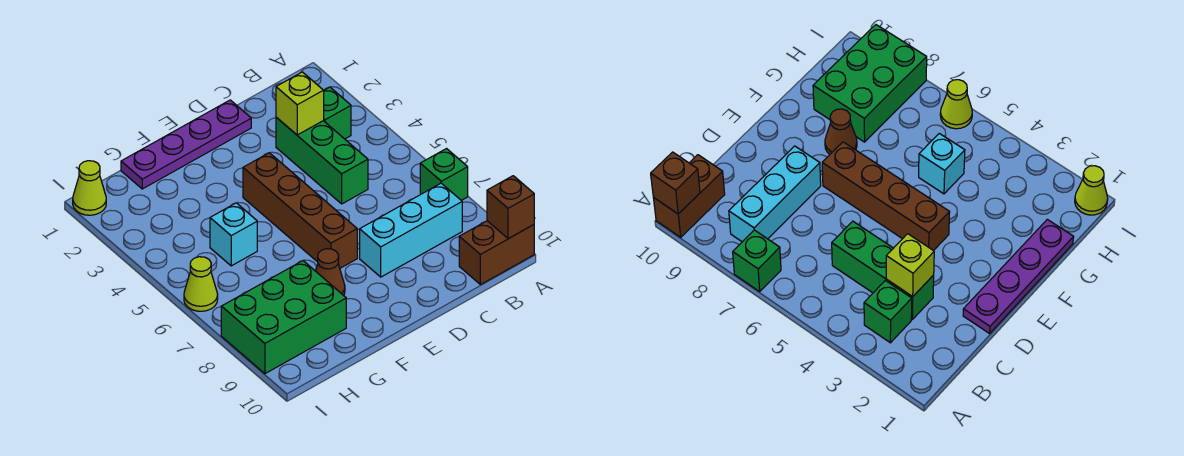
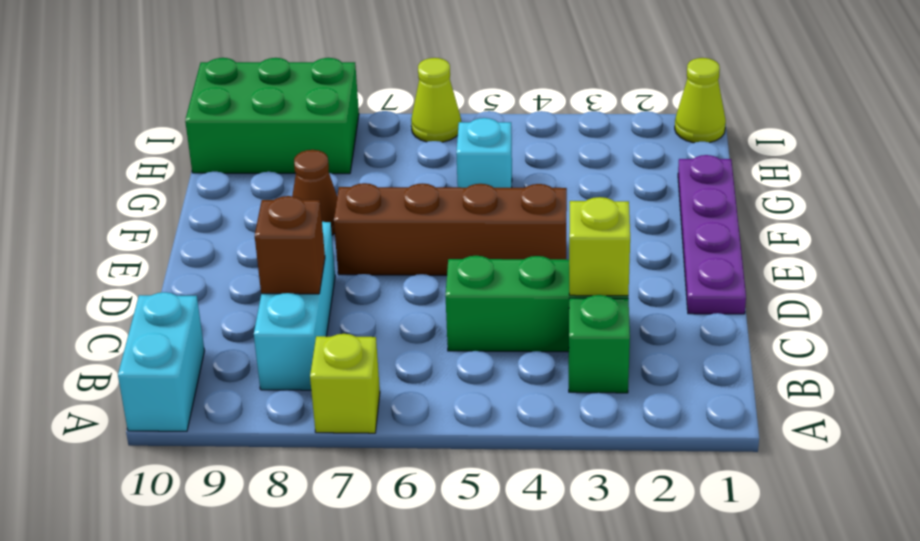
green brick A7 level 1 -> lime brick A7 level 1
brown brick A10:B10 level 1 -> cyan brick A10:B10 level 1
brown brick A10 level 2 -> brown brick C8 level 2
green brick G8:I9 level 1 -> green brick H8:I10 level 1

